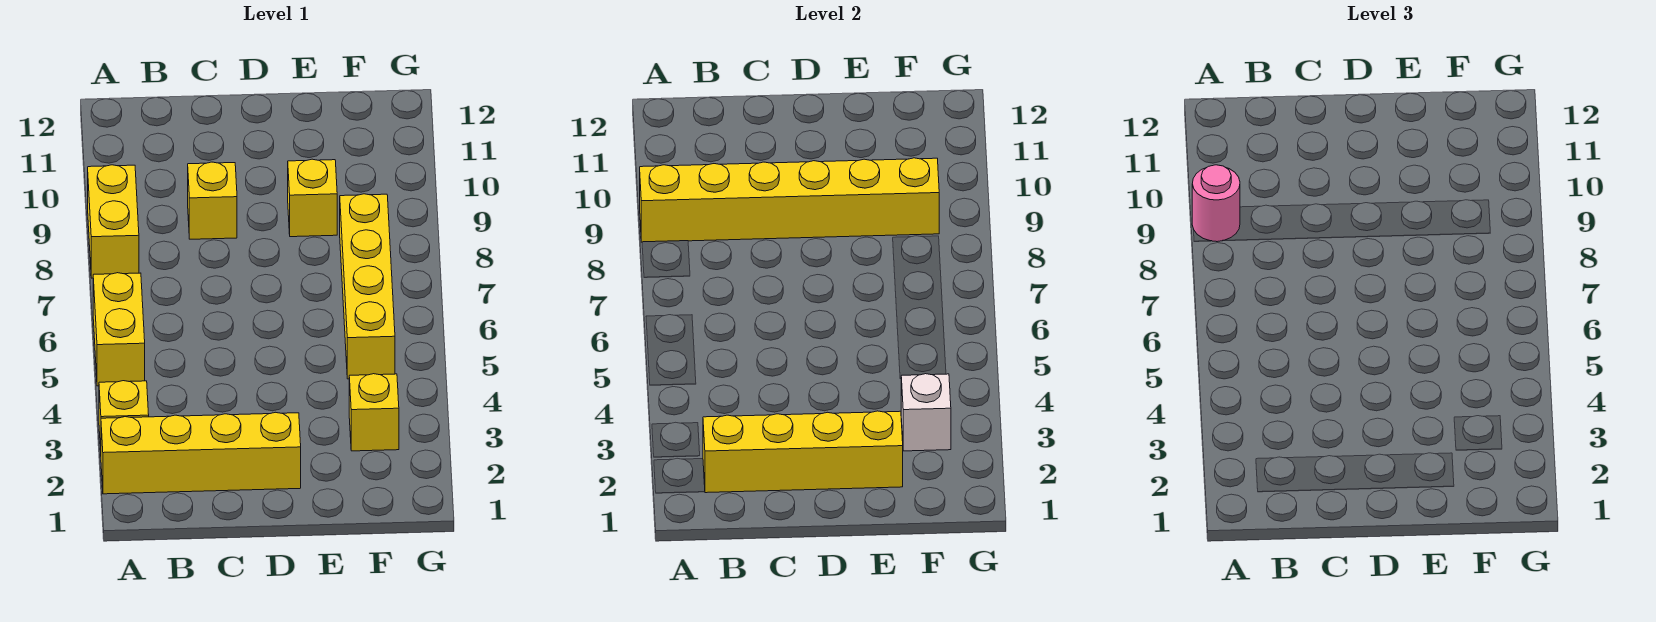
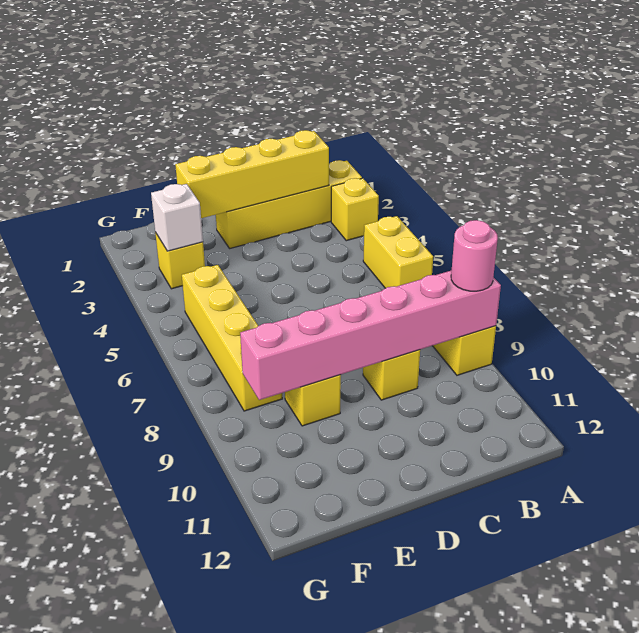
yellow brick A9:F9 level 2 -> pink brick A9:F9 level 2

